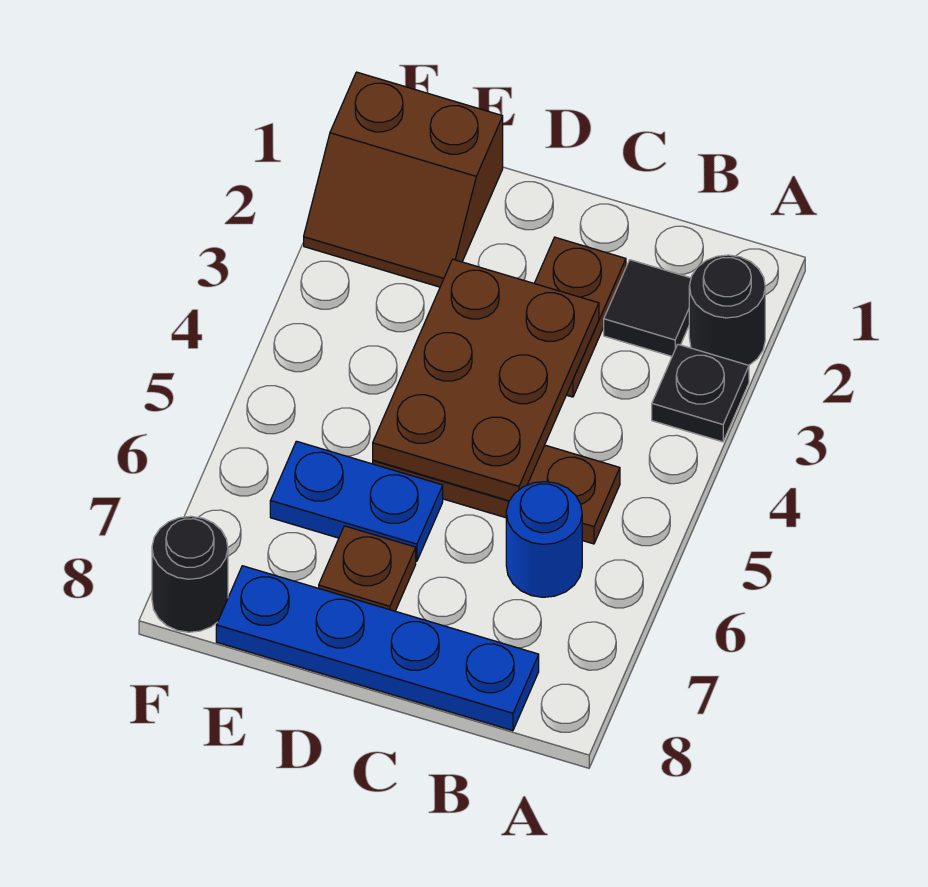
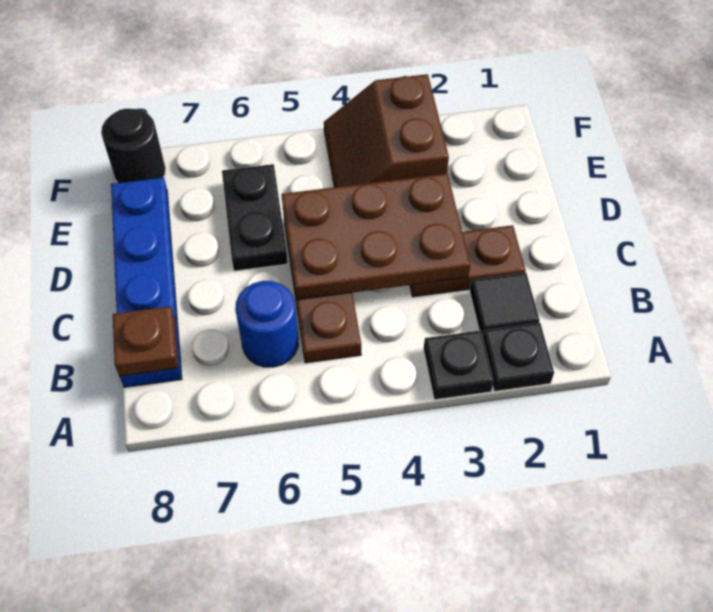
black round brick A2 level 1 -> black plate A2 level 1
blue plate D6:E6 level 1 -> black plate D6:E6 level 1
brown plate D7 level 1 -> brown plate B8 level 2
brown slope E1:F2 level 1 top 1 -> brown slope E3:F4 level 1 top 3

